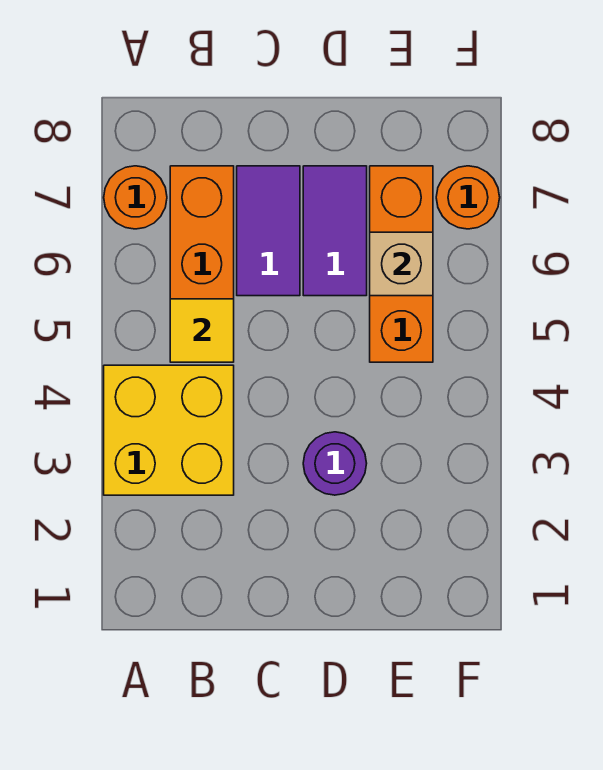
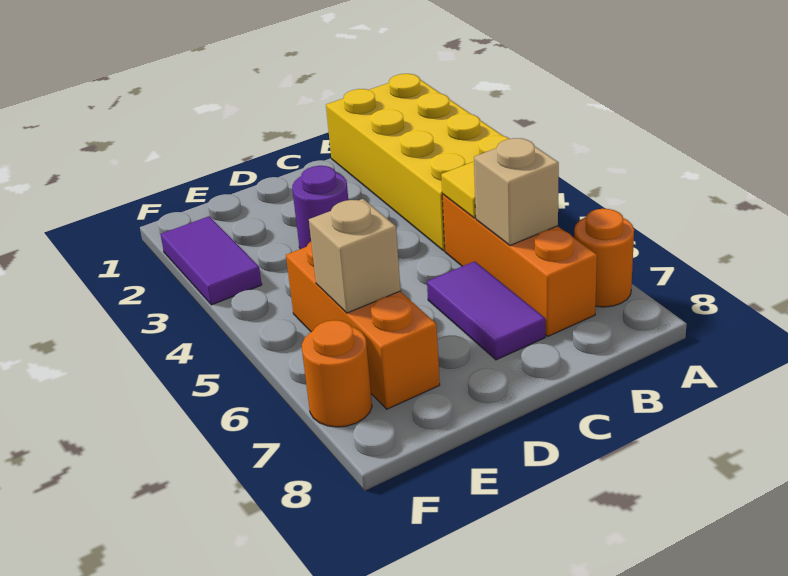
yellow brick A3:B4 level 1 -> yellow brick A1:B4 level 1
none -> tan brick B6 level 2
purple tile D6:D7 level 1 -> purple tile F2:F3 level 1

